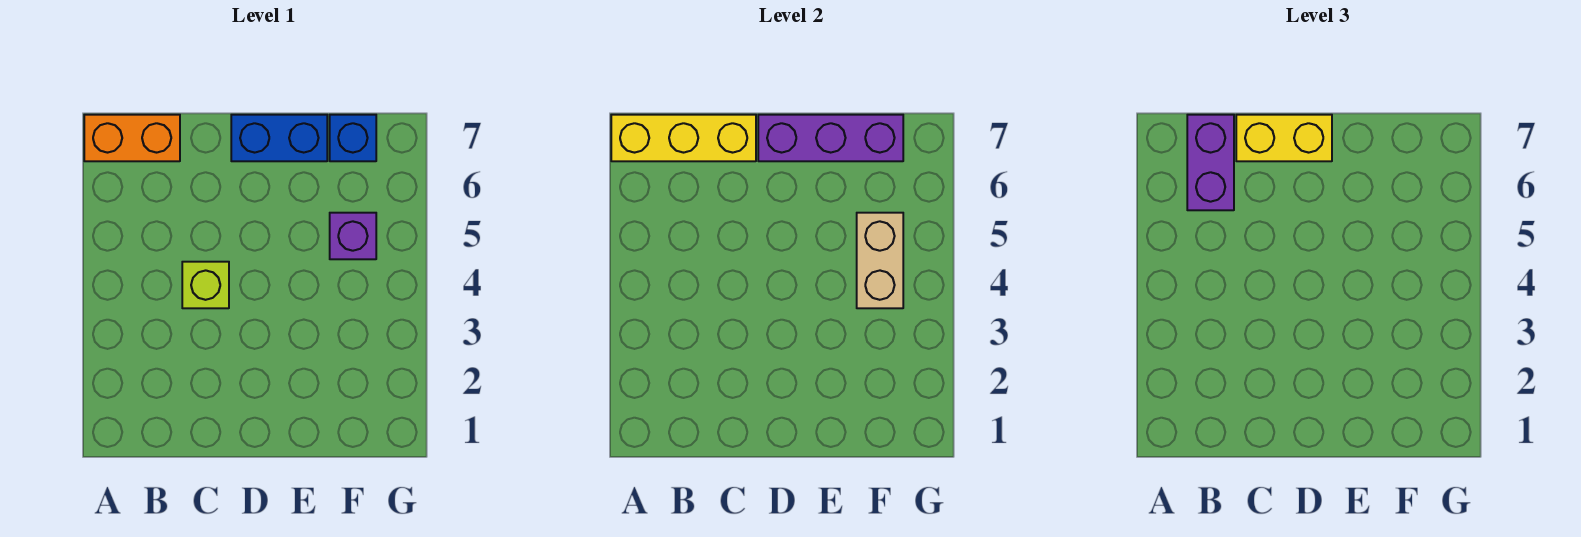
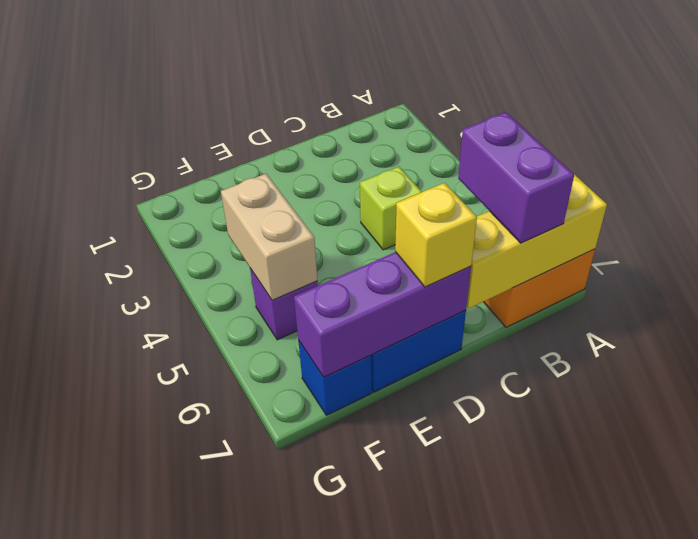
yellow brick C7:D7 level 3 -> yellow brick D7 level 3

